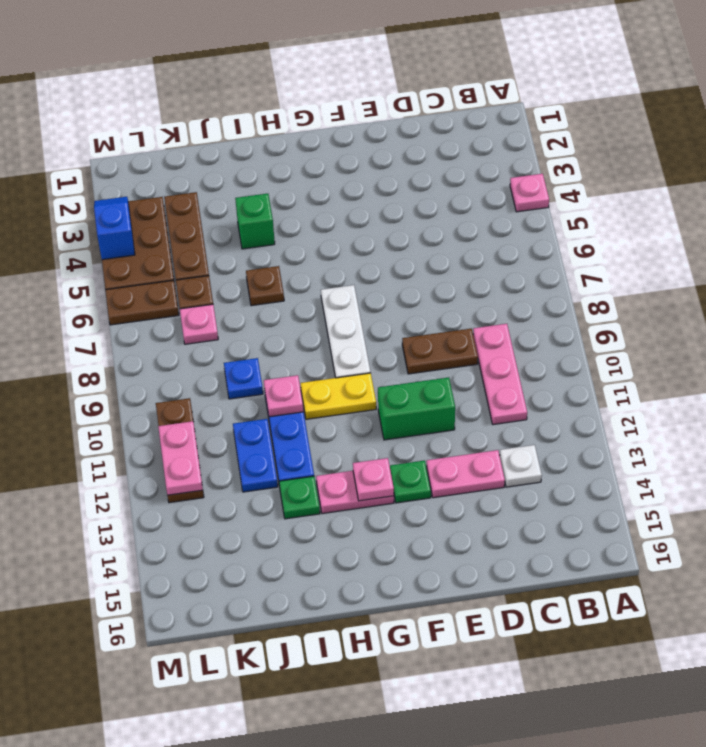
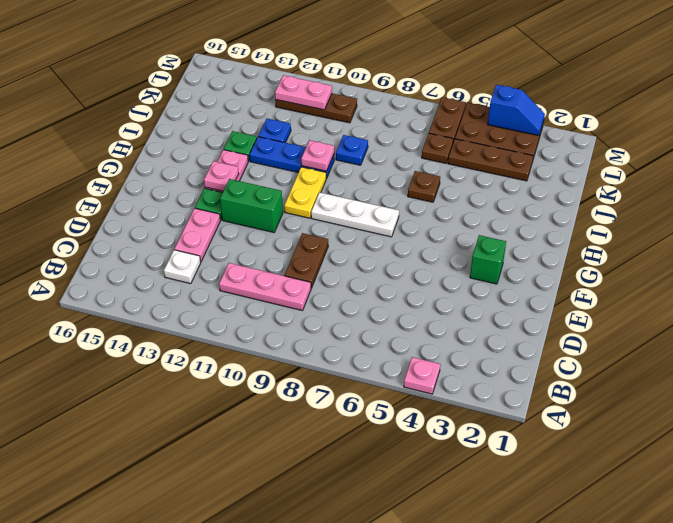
green brick E11:F11 level 1 -> green brick F11:F12 level 1
green brick I4 level 1 -> green brick F3 level 1
blue plate J11:J12 level 1 -> blue plate J12 level 1
pink plate K7 level 1 -> none

